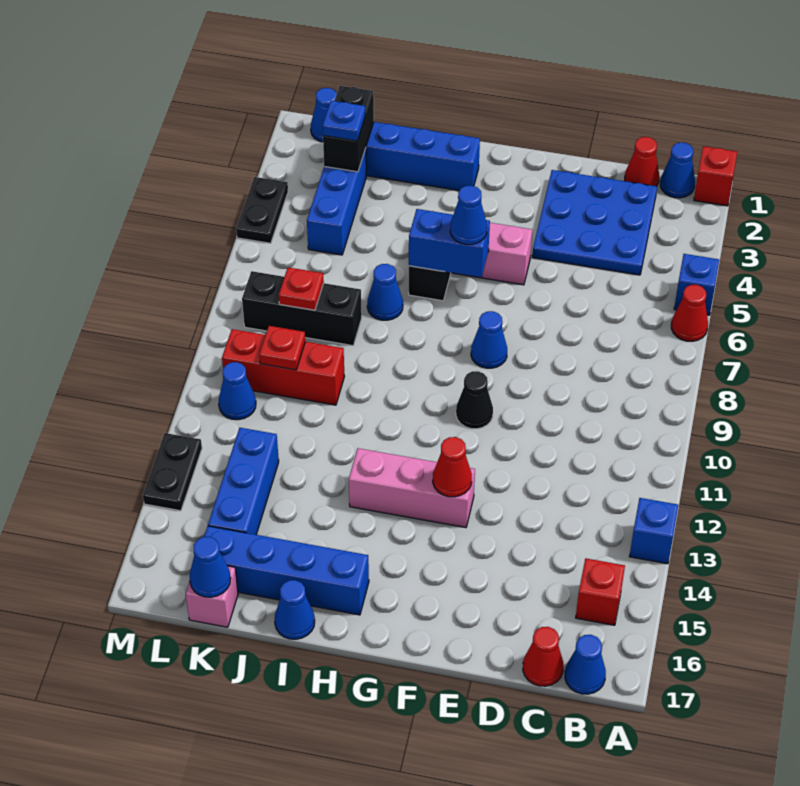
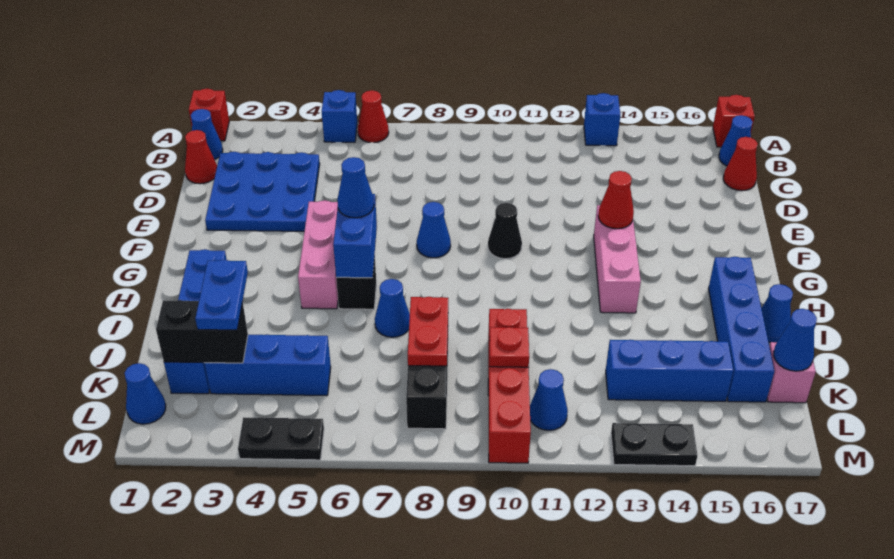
red brick B15 level 1 -> red brick A17 level 1
red brick J10:L10 level 1 -> red brick J10:M10 level 1
blue plate K3 level 3 -> blue plate J3:K3 level 3
red plate K8 level 2 -> red plate J8:K8 level 2

